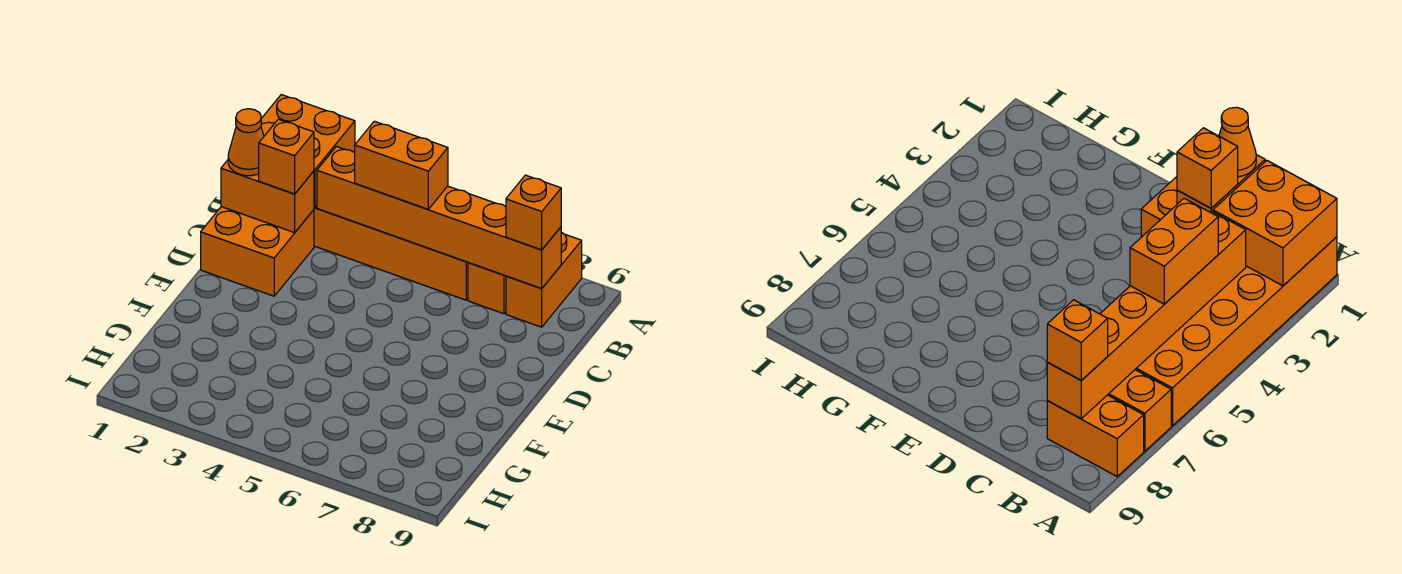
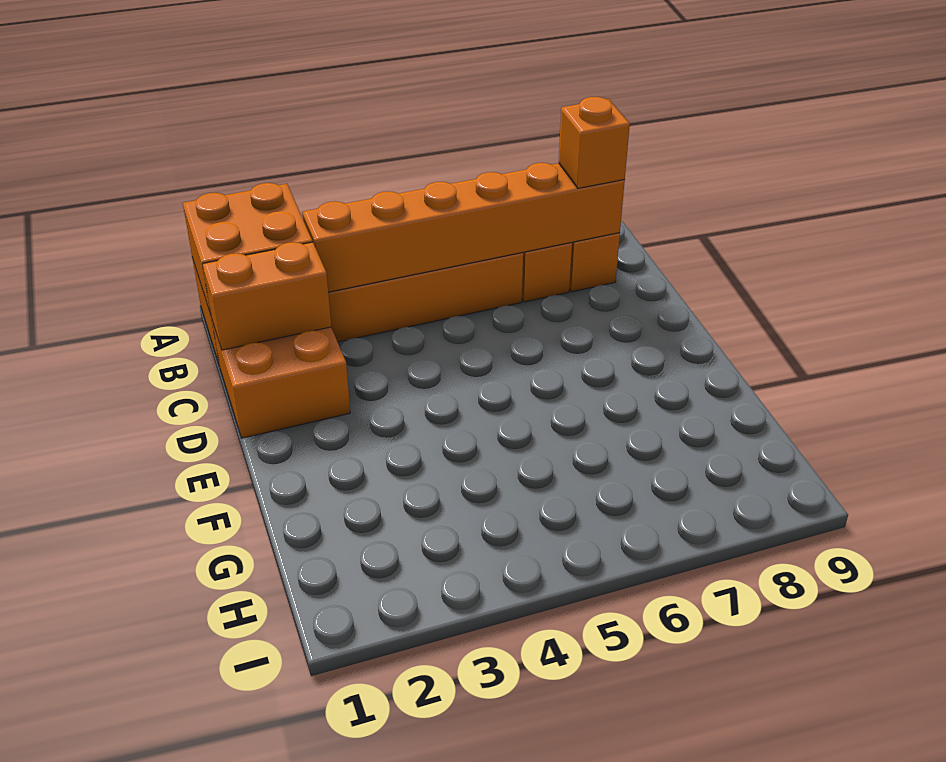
orange brick B4:B5 level 3 -> none
orange cone C1 level 3 -> none
orange brick C2 level 3 -> none

